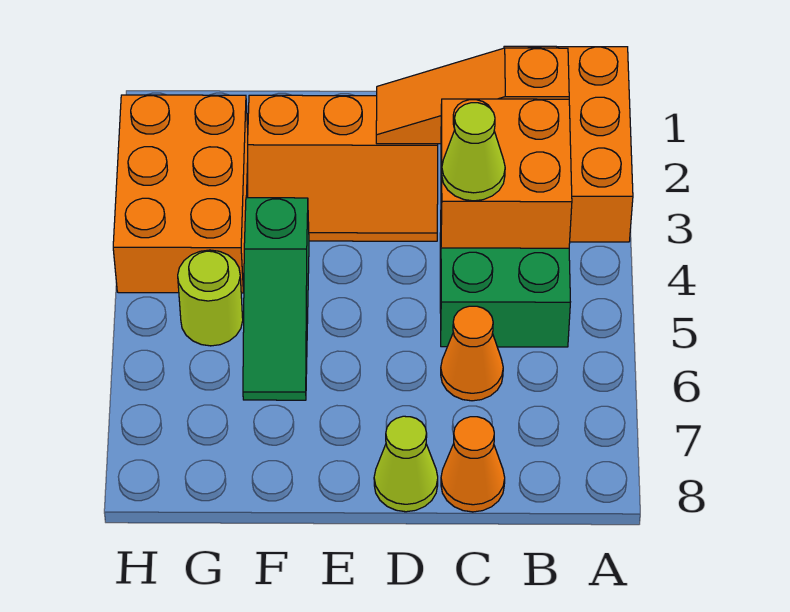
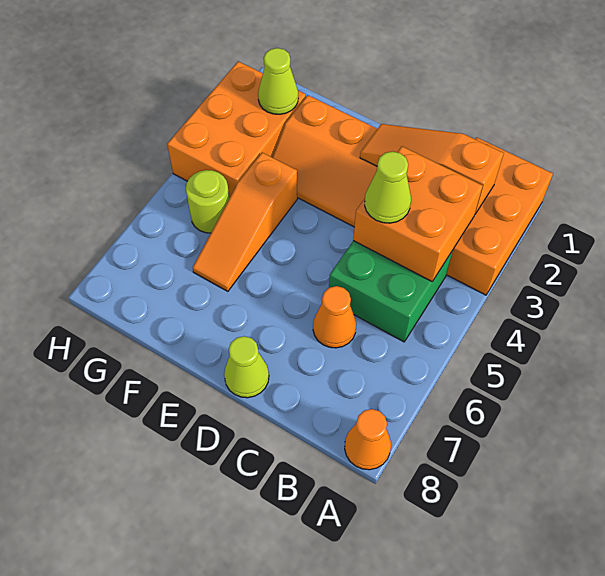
orange cone C8 level 1 -> orange cone A8 level 1
green slope F4:F6 level 1 top 4 -> orange slope F4:F6 level 1 top 4
none -> lime cone G2 level 2

